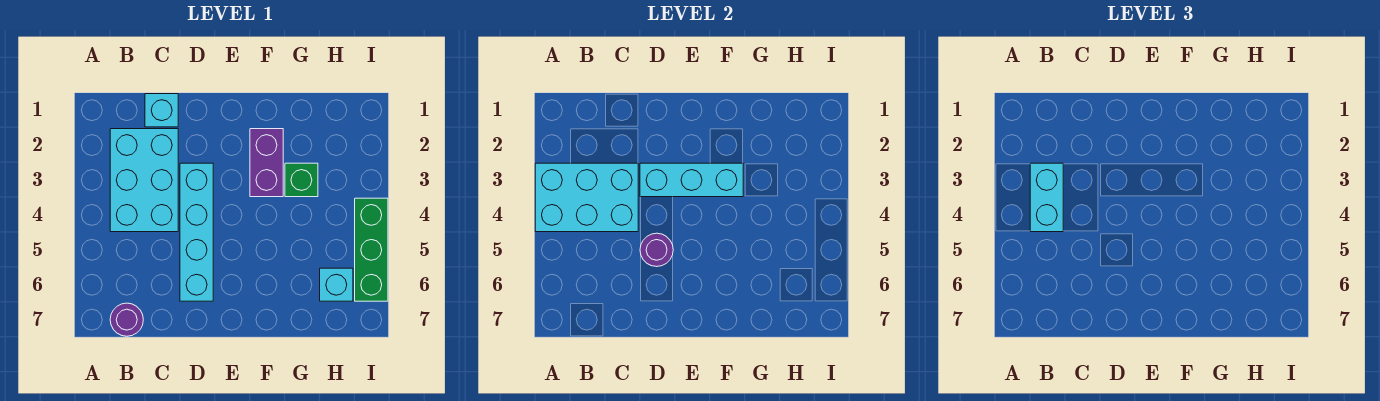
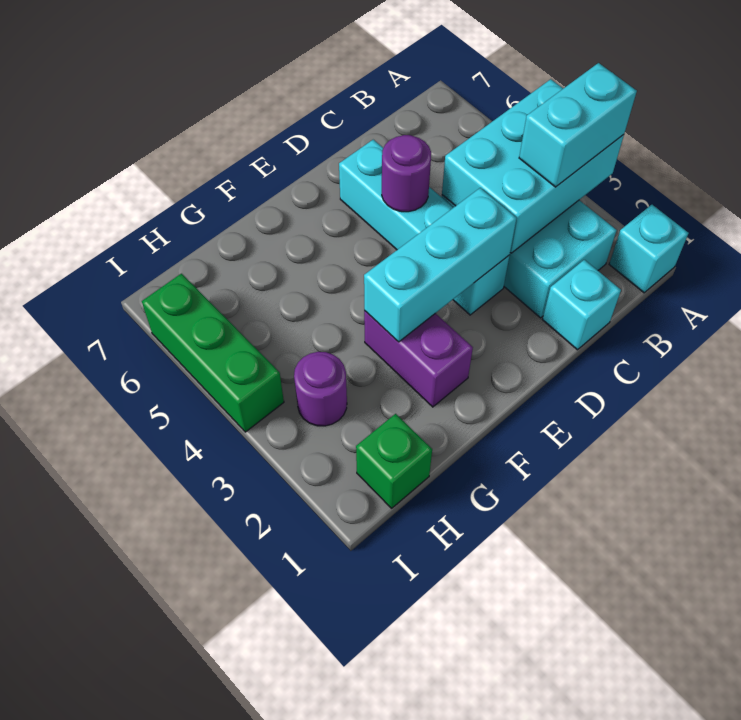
cyan brick B3:B4 level 3 -> cyan brick A3:B3 level 3
purple round brick B7 level 1 -> purple round brick H3 level 1
green brick G3 level 1 -> green brick H1 level 1
cyan brick H6 level 1 -> cyan brick A1 level 1

